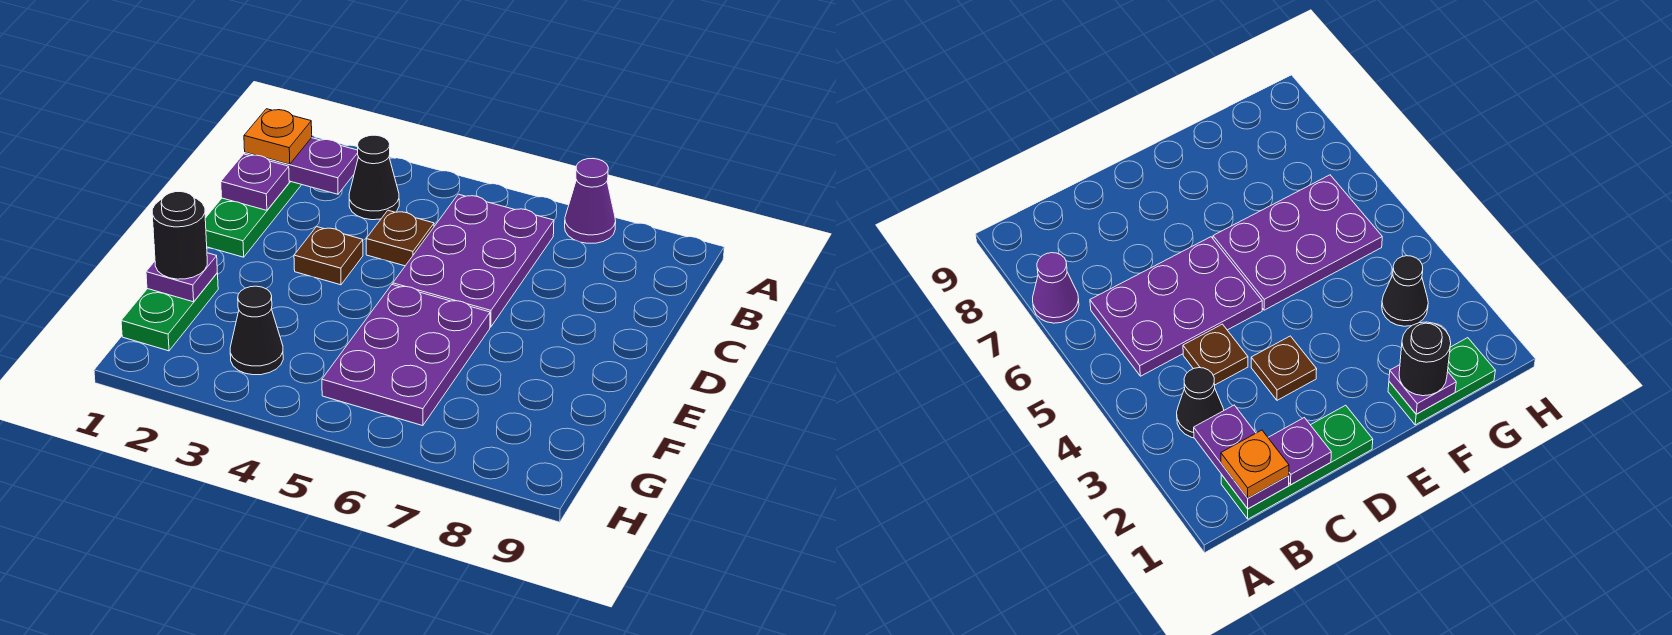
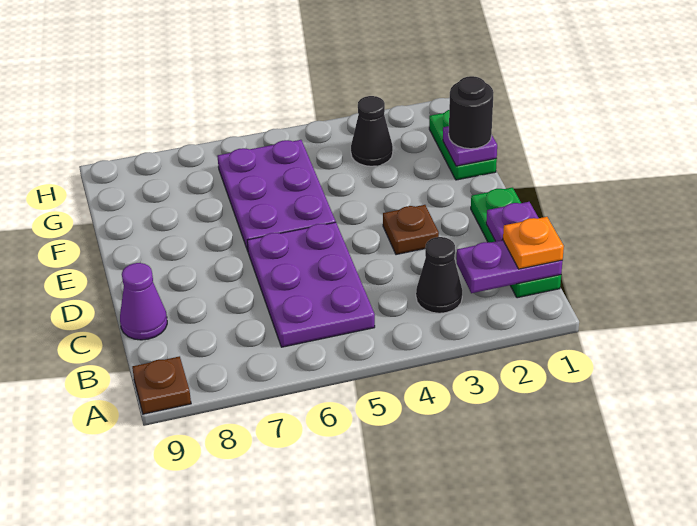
purple cone A7 level 1 -> purple cone C9 level 1
brown plate C4 level 1 -> brown plate A9 level 1

